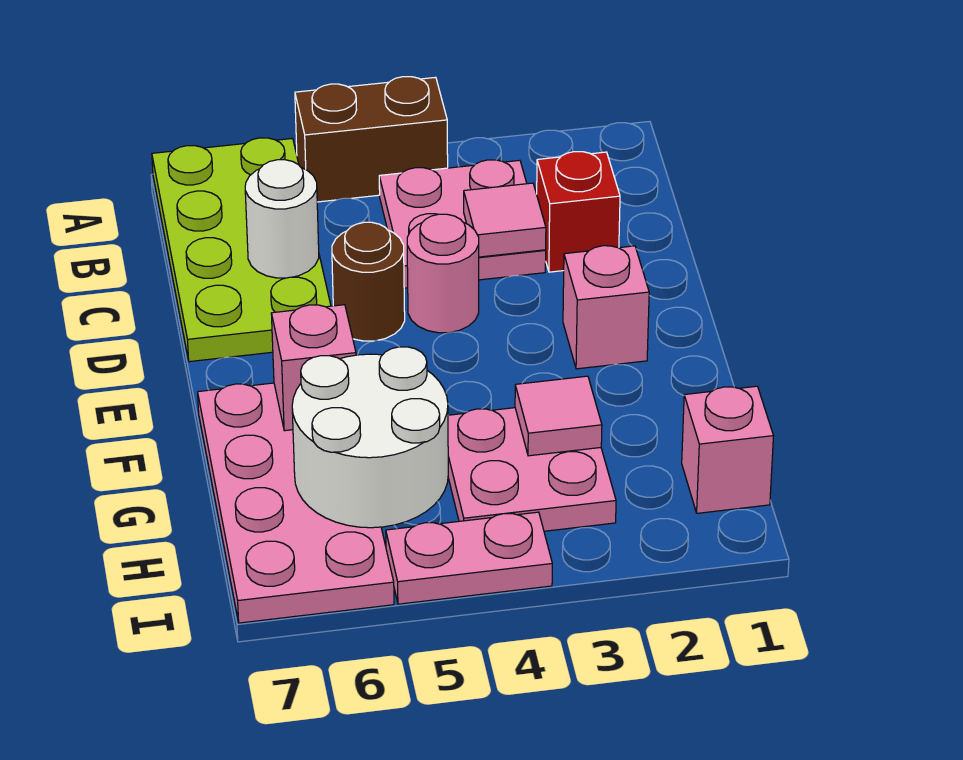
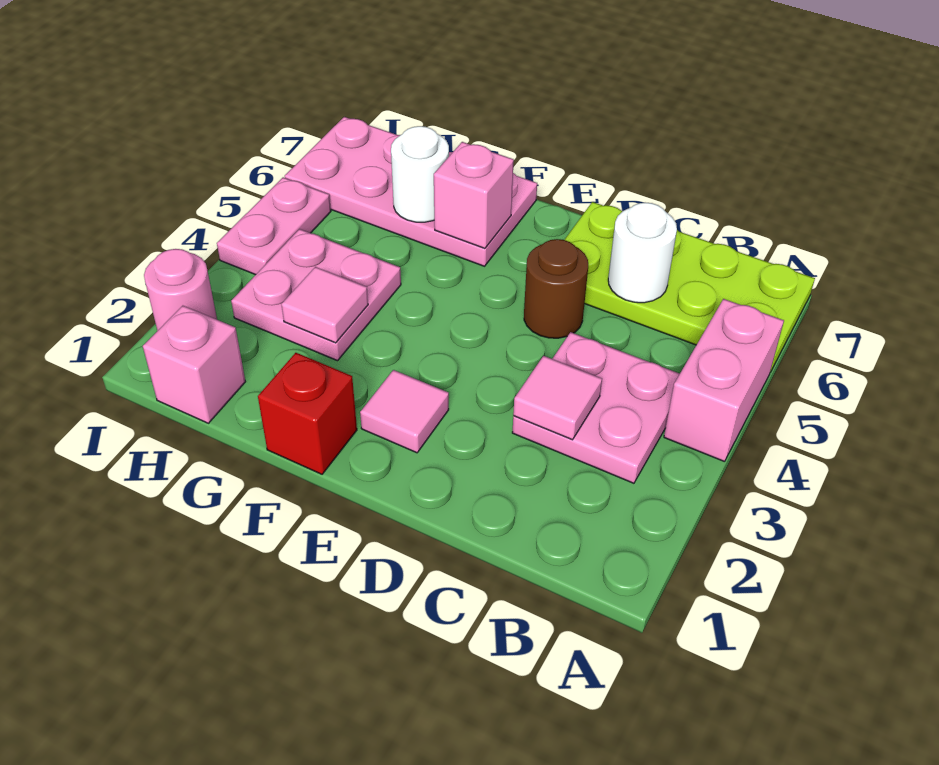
brown brick A4:A5 level 1 -> pink brick A4:A5 level 1
red brick C2 level 1 -> red brick F1 level 1
pink round brick D4 level 1 -> pink round brick I2 level 1
pink brick E2 level 1 -> pink tile E2 level 1
white round brick G5:H6 level 2 -> white round brick G6 level 2

